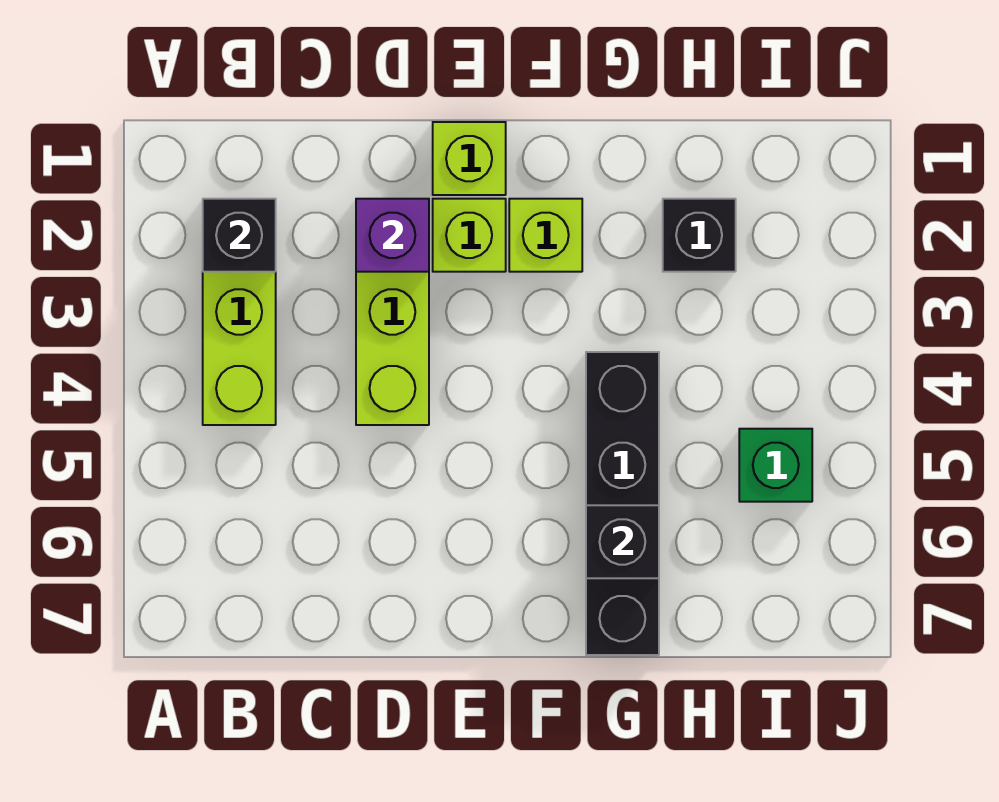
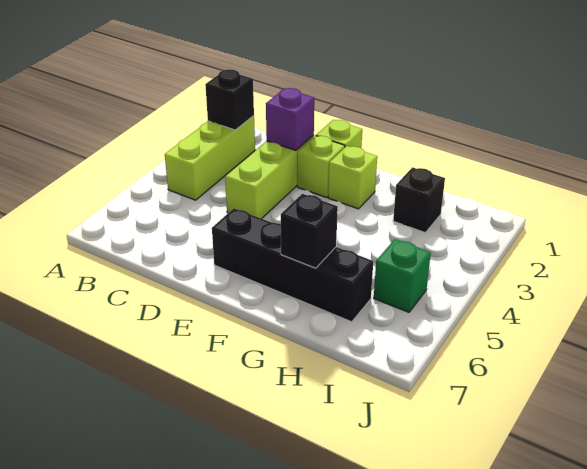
black brick G4:G7 level 1 -> black brick E6:H6 level 1

